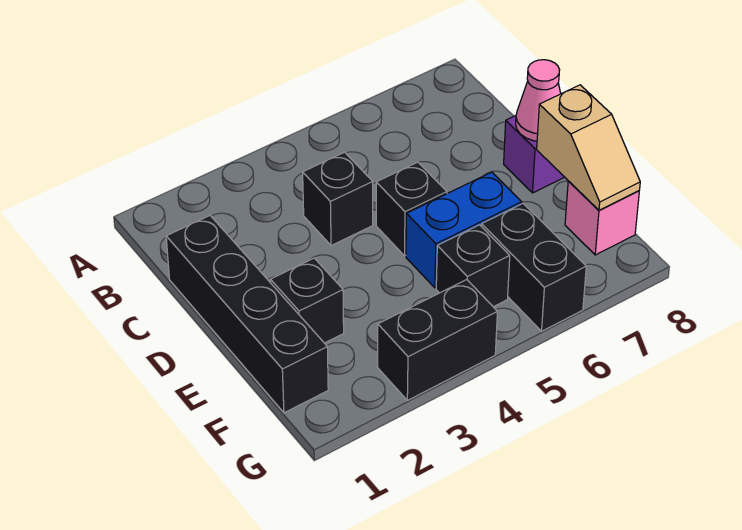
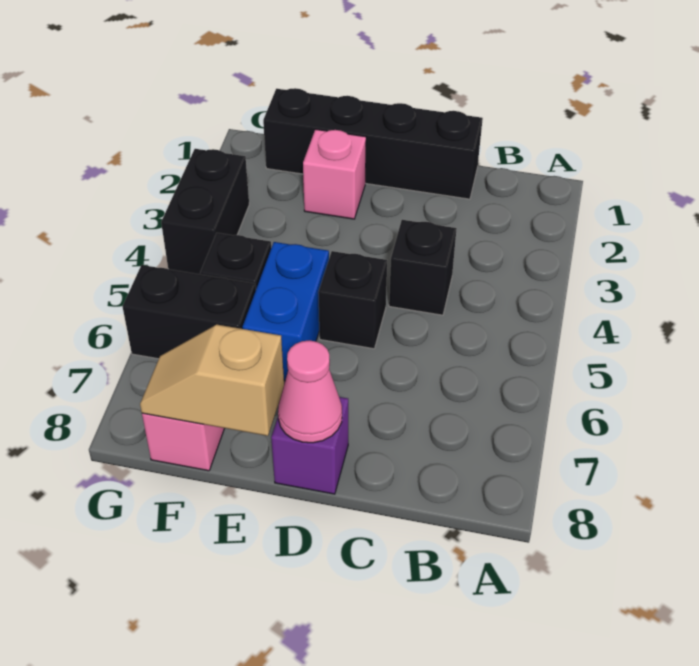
black brick E2 level 1 -> pink brick E2 level 1

